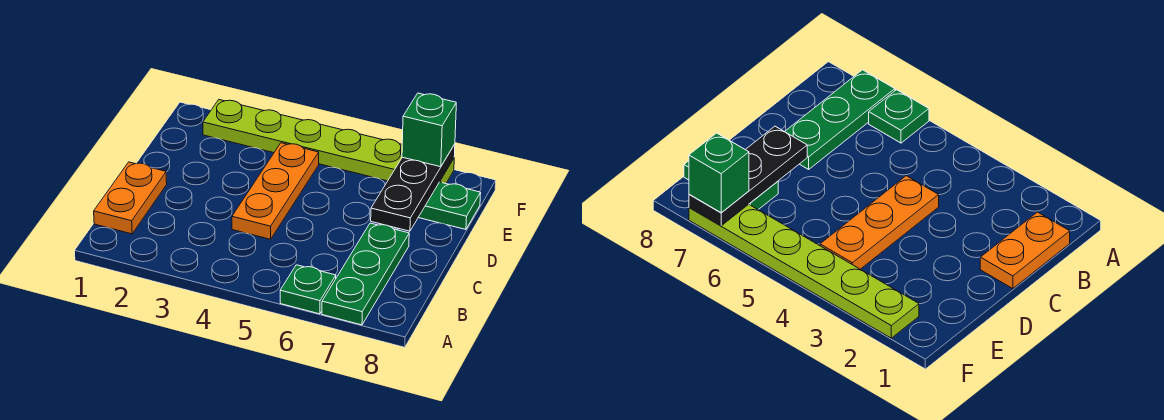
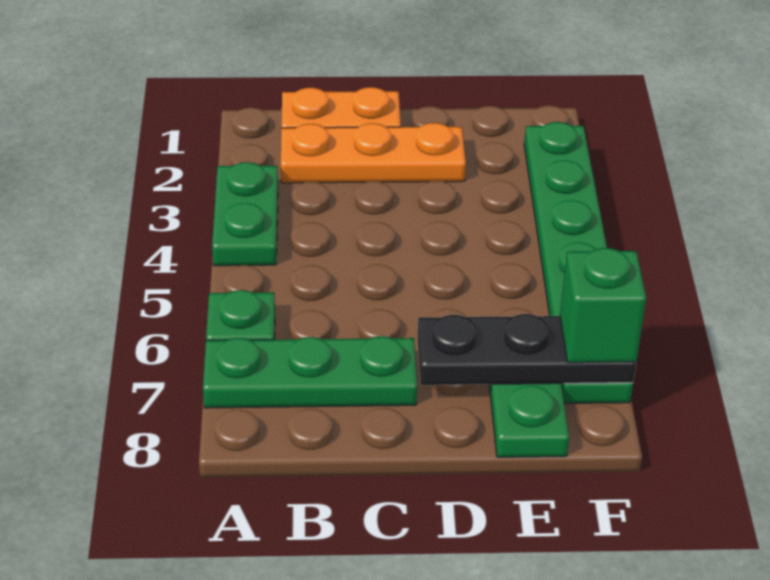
none -> green plate A3:A4 level 1
orange plate C4:E4 level 1 -> orange plate B2:D2 level 1
lime plate F2:F7 level 1 -> green plate F2:F7 level 1

